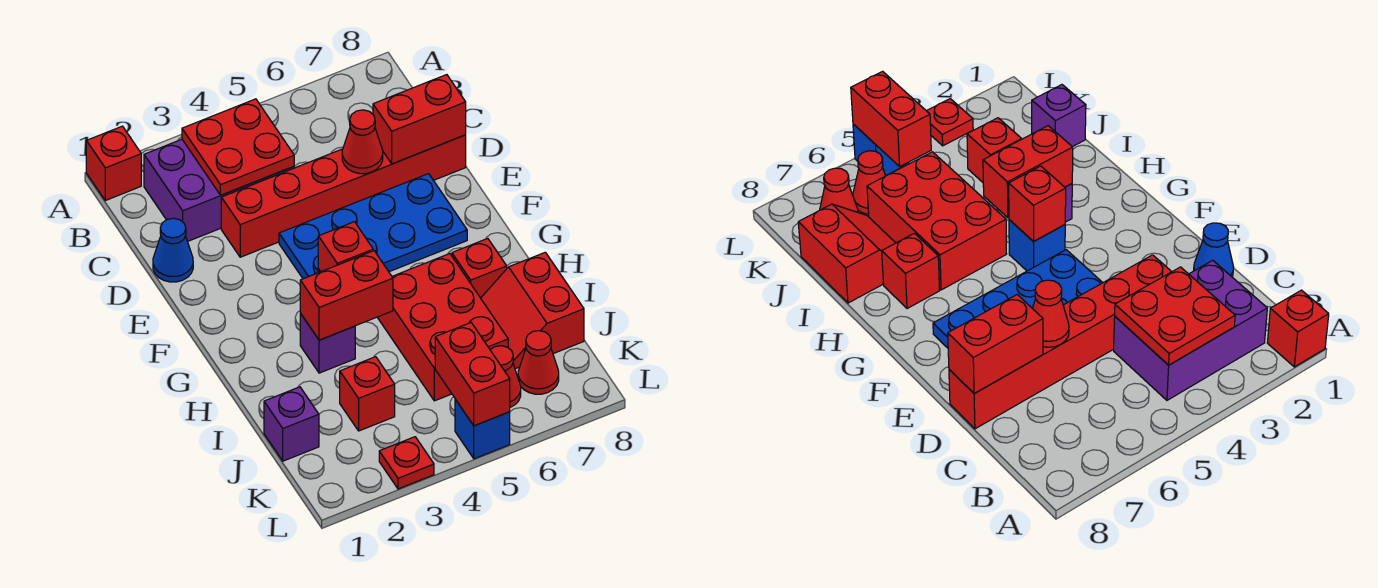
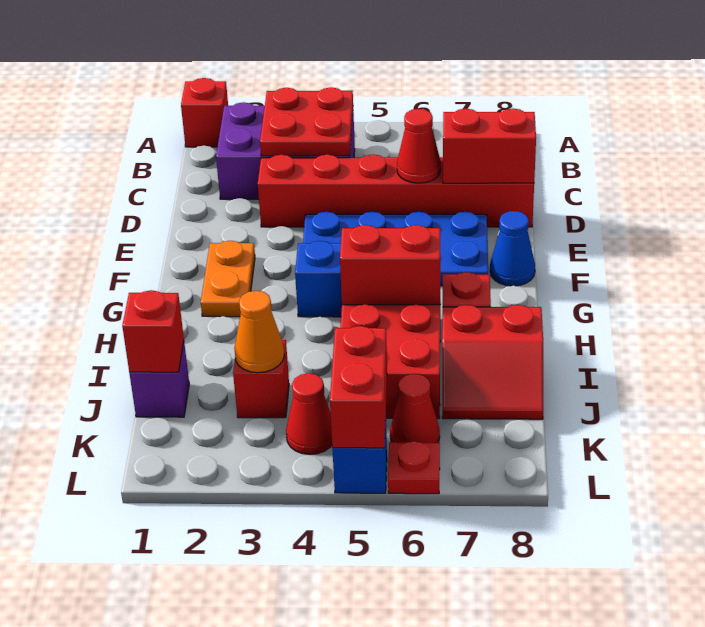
blue cone D1 level 1 -> blue cone F8 level 1
none -> orange plate F2:G2 level 1
red brick G4 level 2 -> red brick J1 level 2
purple brick H3 level 1 -> none
red brick H3:H4 level 2 -> red brick H5:H6 level 2
red slope I7:J8 level 1 top 8 -> red slope I7:J8 level 1 top I
none -> orange cone J3 level 2
red cone K7 level 1 -> red cone K4 level 1
red plate L3 level 1 -> red plate L6 level 1

